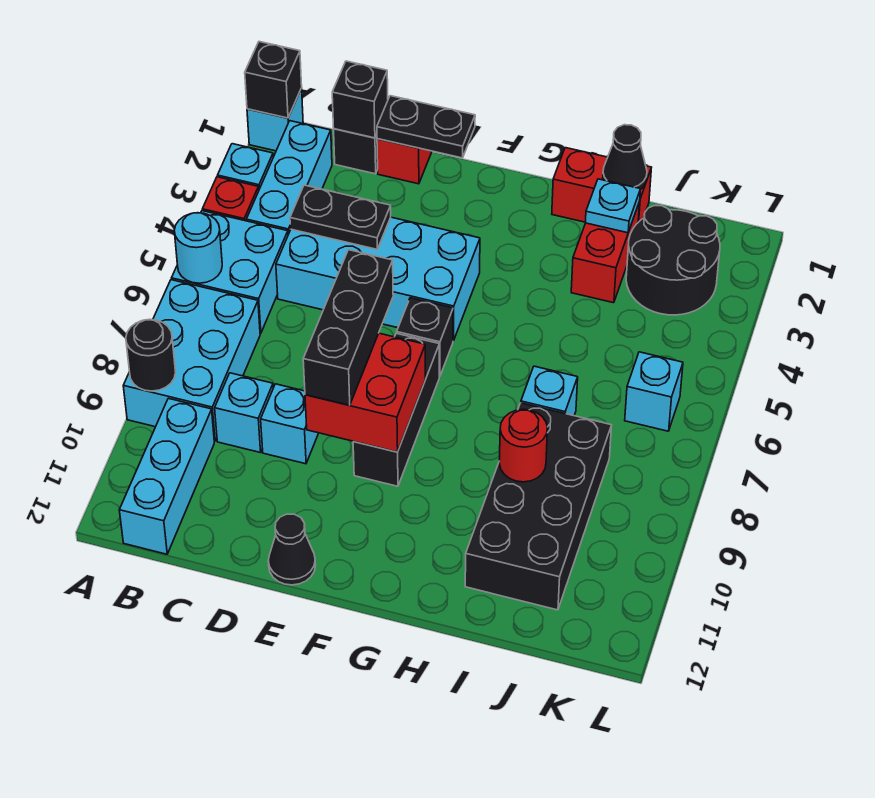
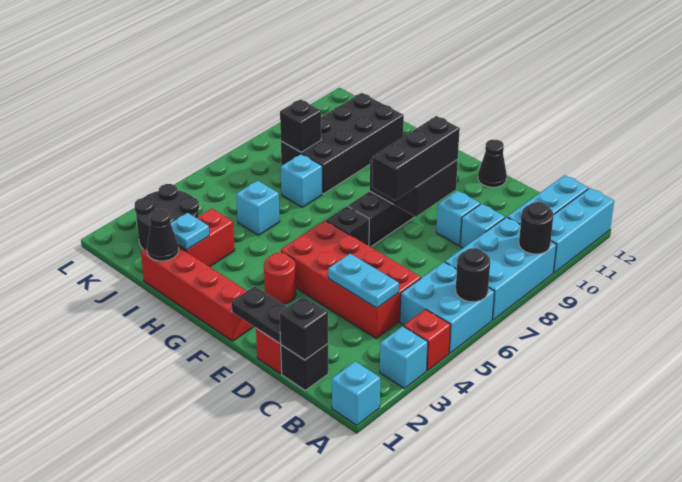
black brick A1 level 2 -> black brick J8 level 2
cyan round brick A6 level 2 -> black round brick A6 level 2
cyan brick B2:B4 level 1 -> cyan brick A10:A12 level 1
cyan brick C4:F5 level 1 -> red brick C4:F5 level 1
black plate C4:D4 level 2 -> cyan plate C4:D4 level 2
red brick E8:F9 level 2 -> black brick E8:F9 level 2
red brick H1:I1 level 1 -> red brick F1:I1 level 1
red round brick I9 level 2 -> red round brick F3 level 1
cyan brick K6 level 1 -> cyan brick I5 level 1

